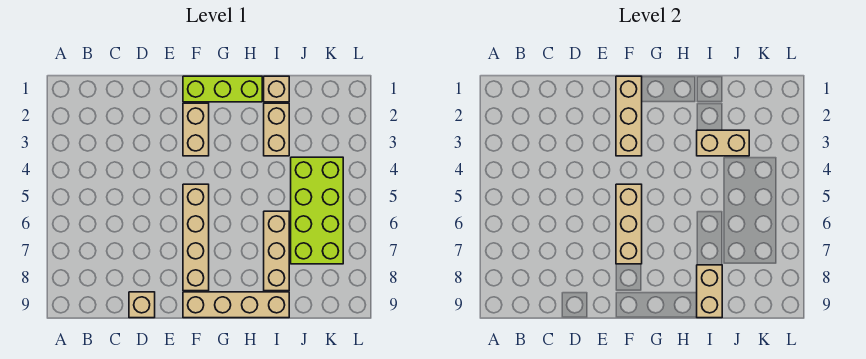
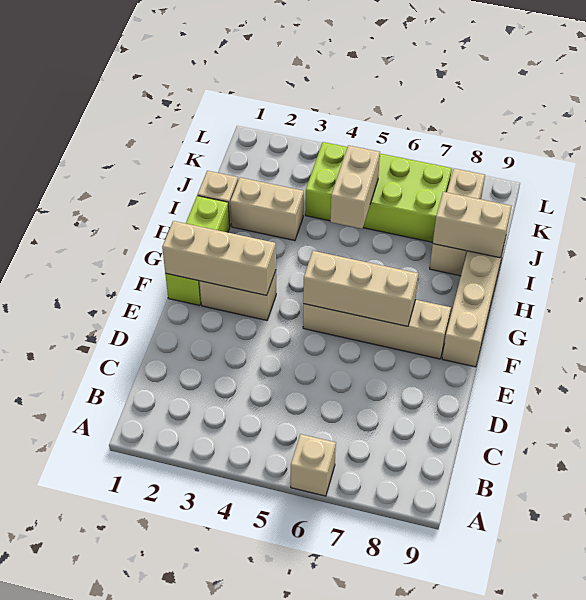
tan brick D9 level 1 -> tan brick A6 level 1
tan brick I3:J3 level 2 -> tan brick I5:J5 level 2
tan brick I6:I8 level 1 -> tan brick I8:K8 level 1

